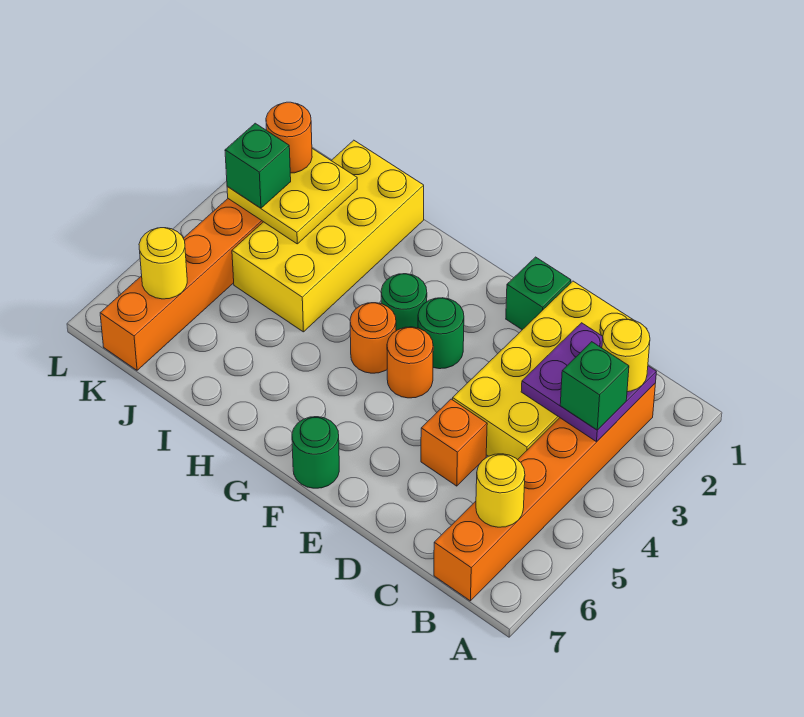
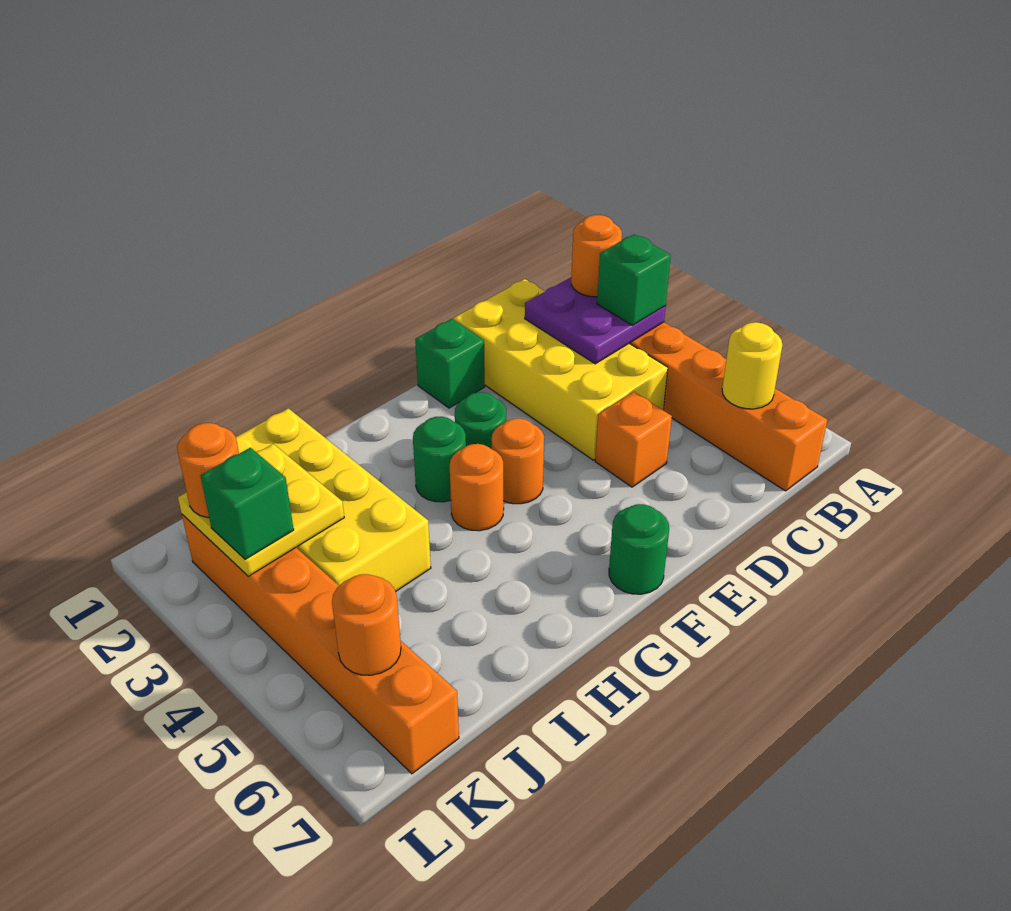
yellow round brick B2 level 3 -> orange round brick B2 level 3
yellow round brick K6 level 2 -> orange round brick K6 level 2

